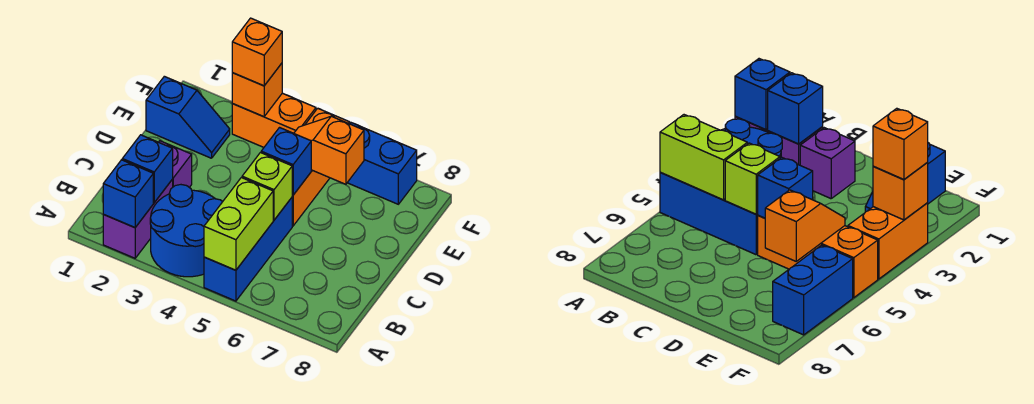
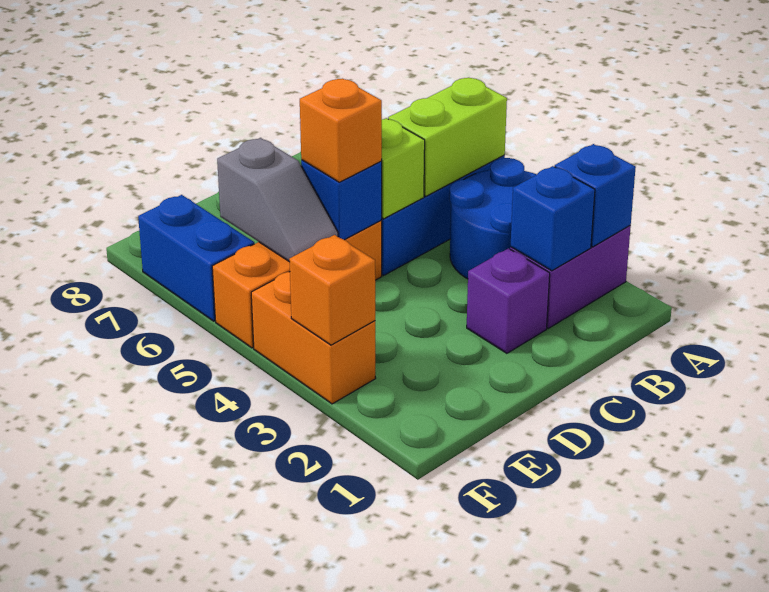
blue slope E1:E2 level 1 top 1 -> none
orange slope E5:E6 level 2 top 6 -> grey slope E5:E6 level 2 top 6
orange brick F3 level 3 -> orange brick D5 level 3

